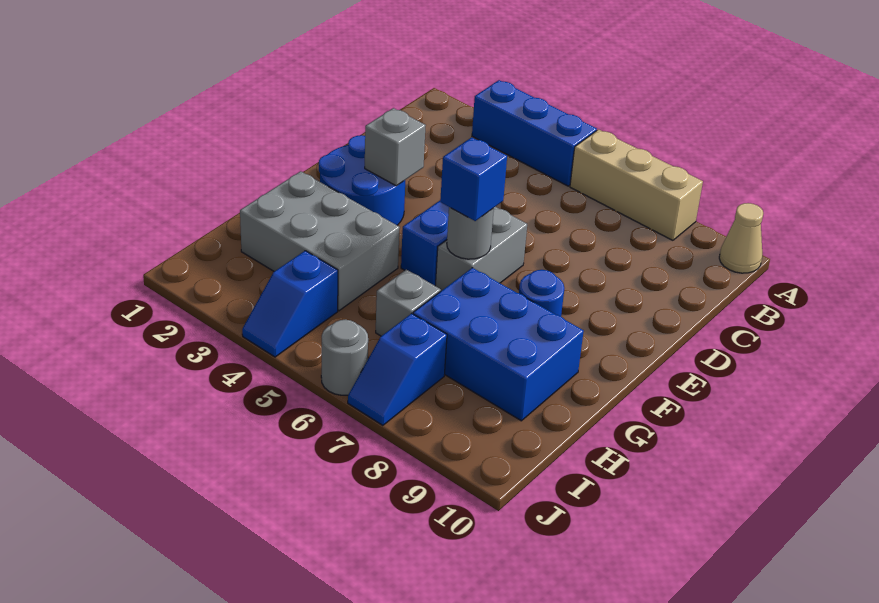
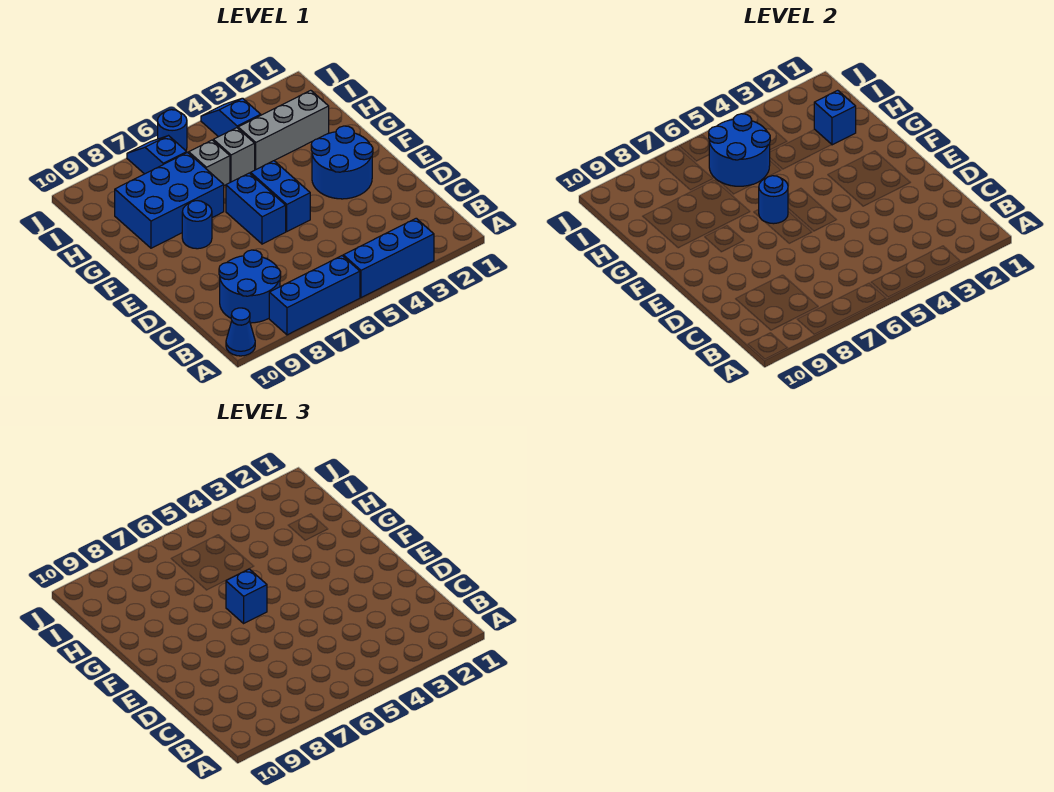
tan brick A6:A8 level 1 -> blue brick A6:A8 level 1
tan cone A10 level 1 -> blue cone A10 level 1
none -> blue round brick B8:C9 level 1
grey brick E3 level 2 -> grey brick H5 level 1
grey brick E6:F6 level 1 -> blue brick E6:F6 level 1
grey round brick F6 level 2 -> blue round brick F6 level 2
grey brick G2:H4 level 1 -> grey brick H2:H4 level 1
none -> blue brick H2 level 2
none -> blue round brick H5:I6 level 2
grey round brick J6 level 1 -> blue round brick J6 level 1

